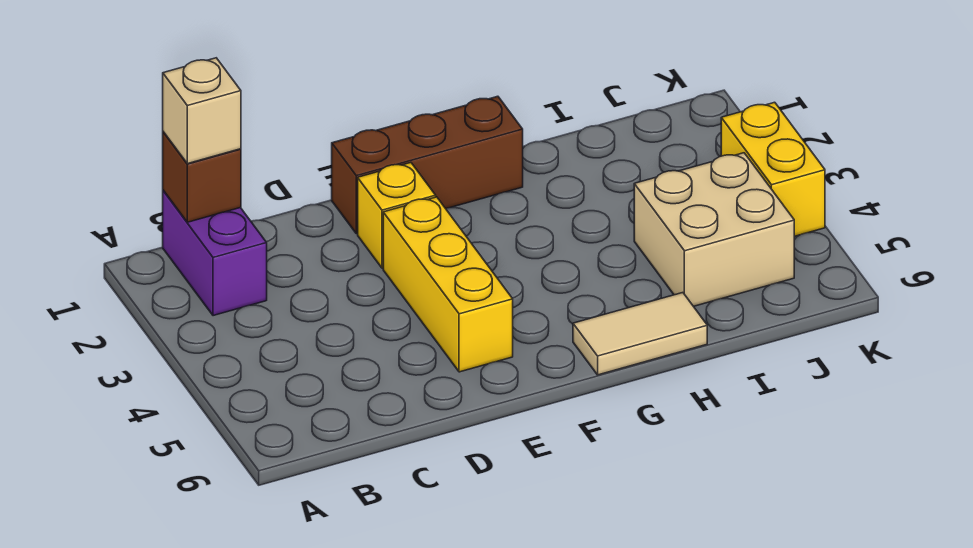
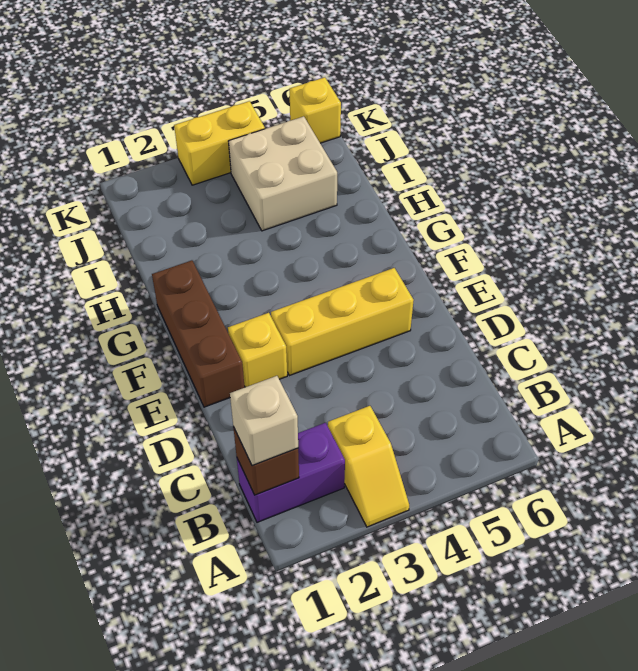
none -> yellow slope A3:B3 level 1 top B
tan tile G6:H6 level 1 -> none
none -> yellow brick K6 level 1

